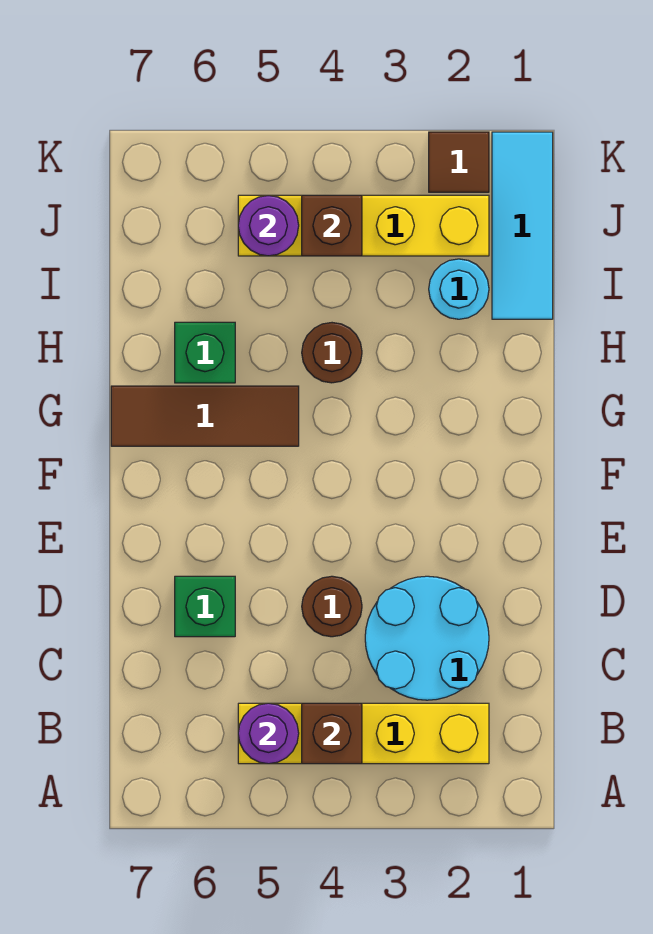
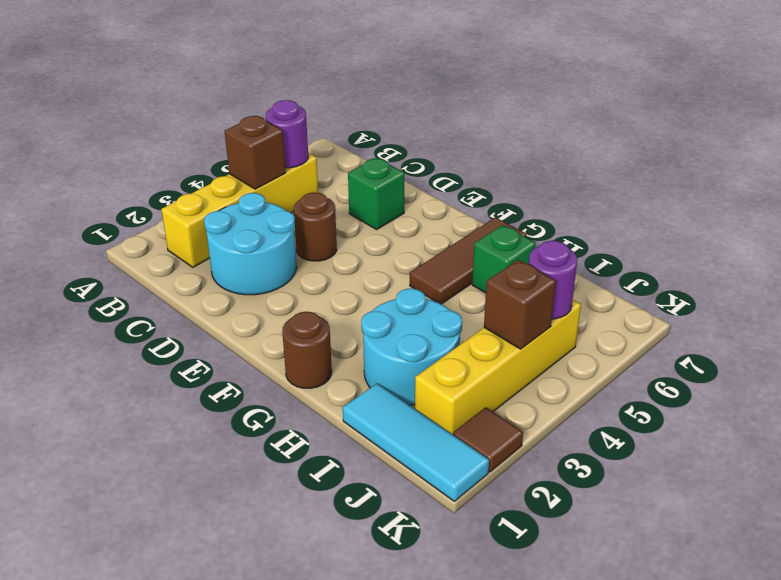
brown round brick H4 level 1 -> brown round brick G1 level 1
cyan round brick I2 level 1 -> cyan round brick H2:I3 level 1

